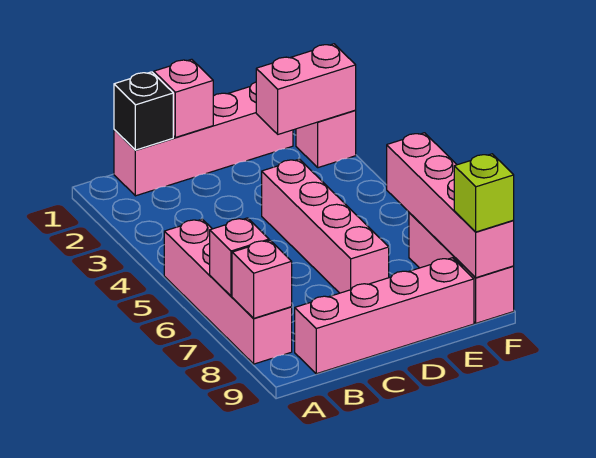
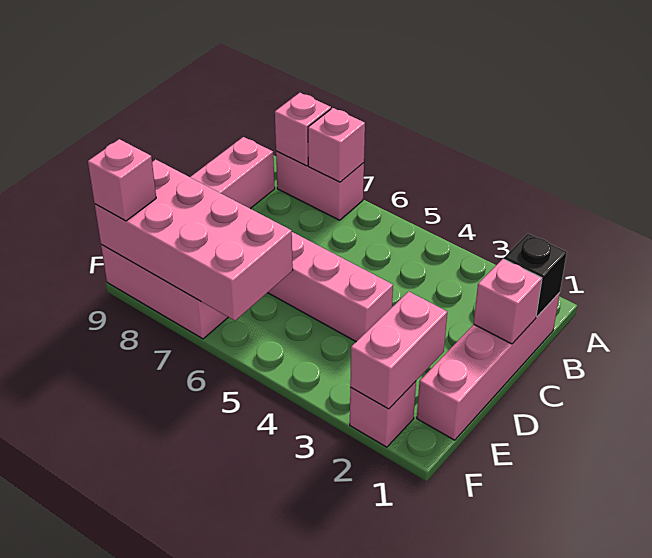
pink brick A5:A8 level 1 -> pink brick A7:A8 level 1
pink brick F6:F9 level 2 -> pink brick E6:F9 level 2
lime brick F9 level 3 -> pink brick F9 level 3

